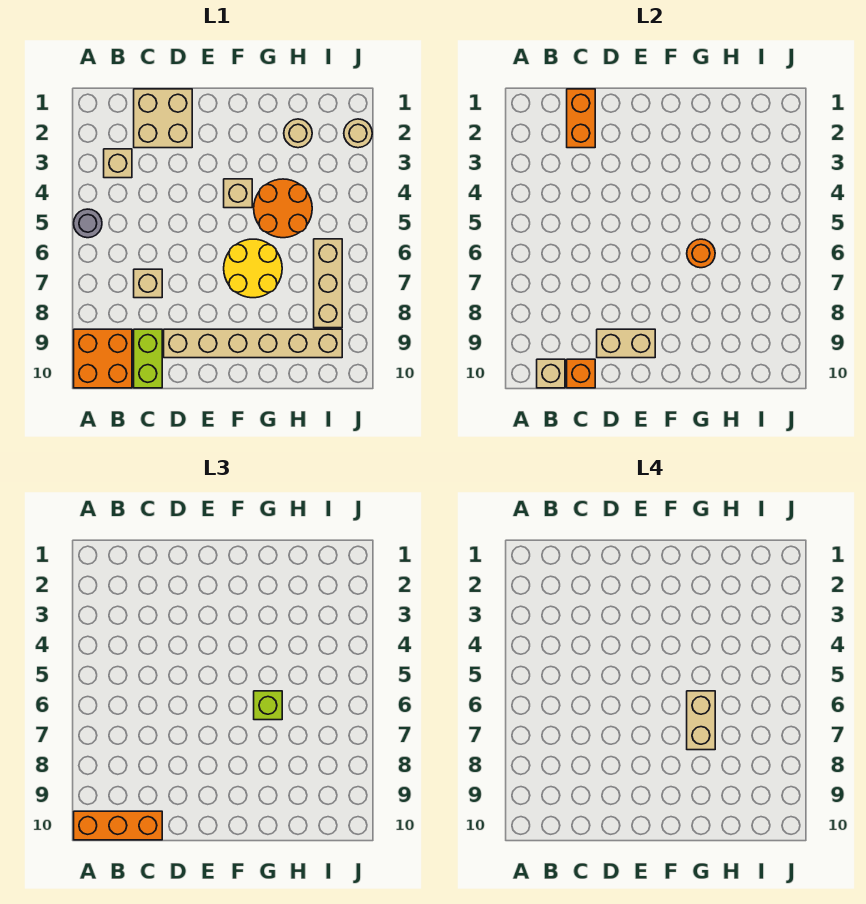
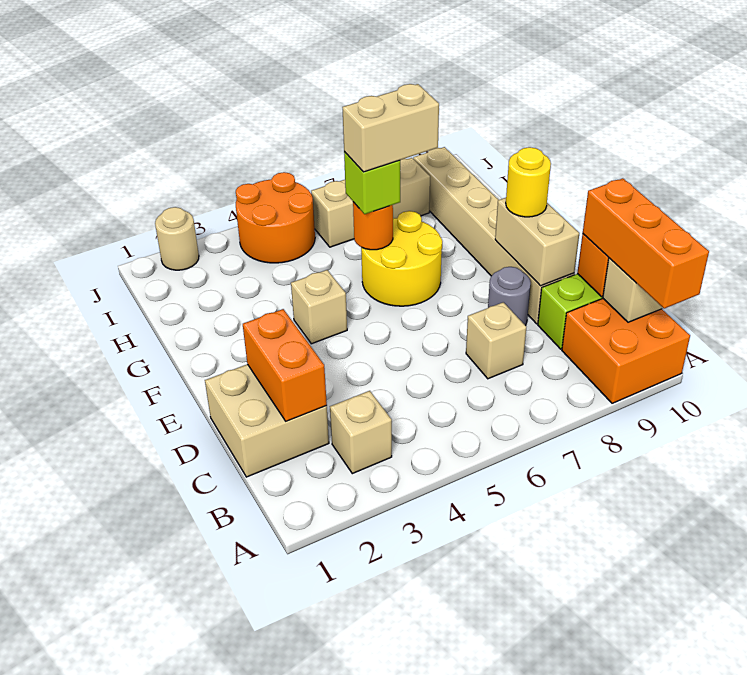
grey round brick A5 level 1 -> grey round brick D8 level 1
orange brick C1:C2 level 2 -> orange brick C2:D2 level 2
none -> yellow round brick E9 level 3
orange round brick G4:H5 level 1 -> orange round brick I4:J5 level 1
tan round brick H2 level 1 -> none

